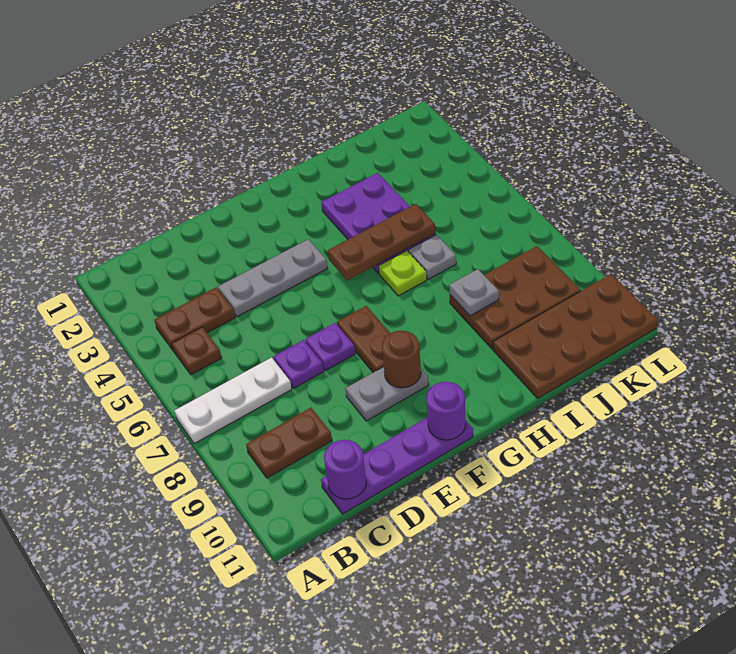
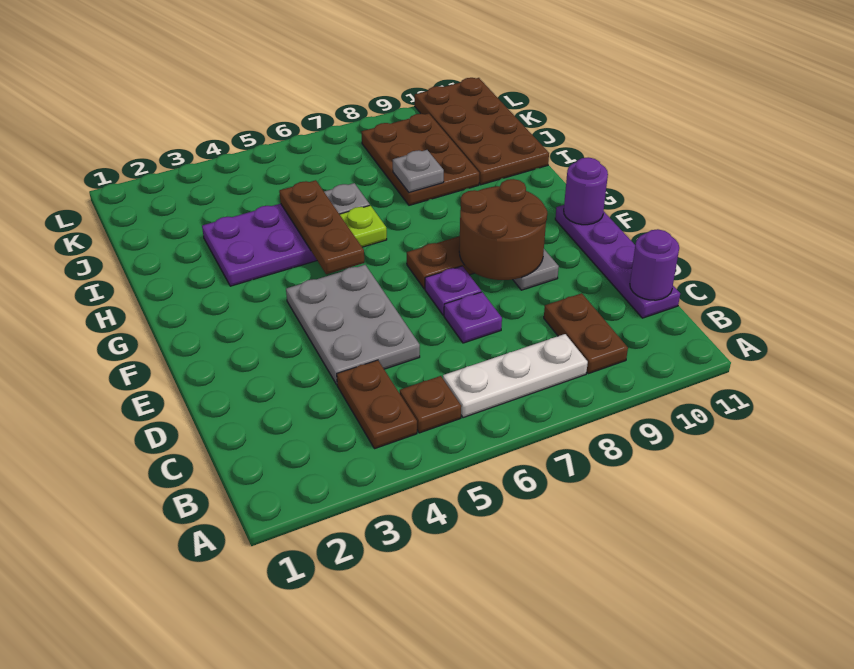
white plate A7:C7 level 1 -> white plate B6:B8 level 1
grey plate D4:F4 level 1 -> grey plate D4:F5 level 1
brown round brick F9 level 2 -> brown round brick E8:F9 level 2

